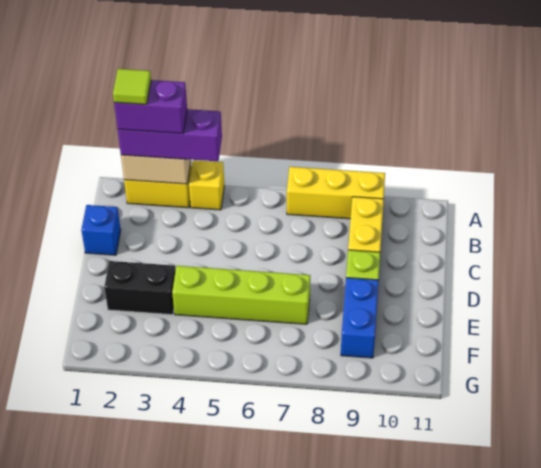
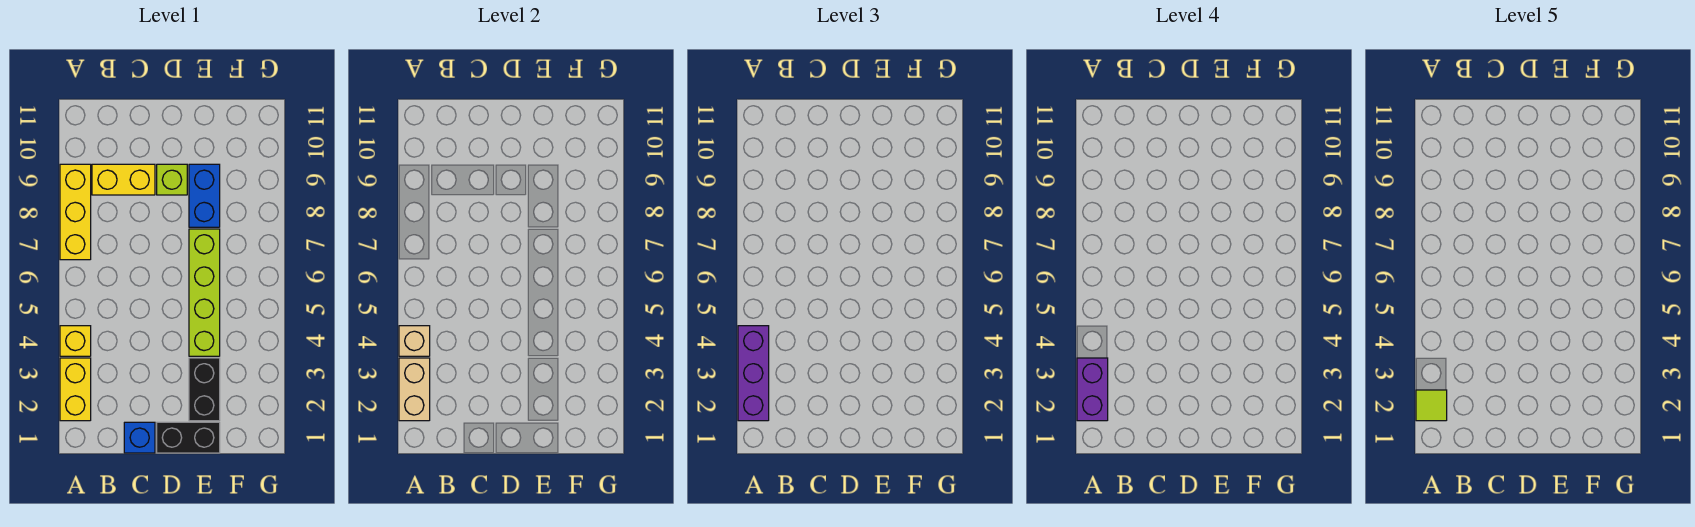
none -> tan brick A4 level 2
none -> black brick D1:E1 level 1
blue brick E9:F9 level 1 -> blue brick E8:E9 level 1

